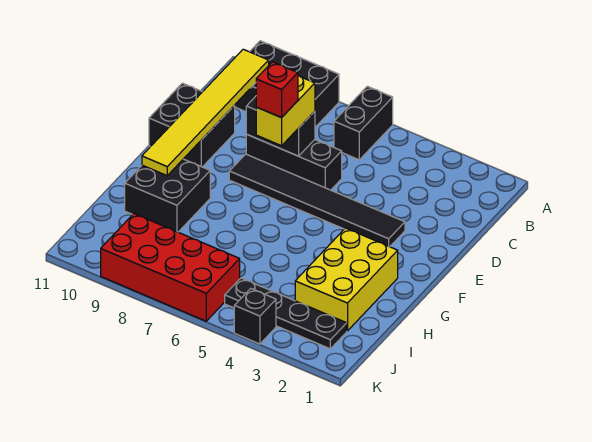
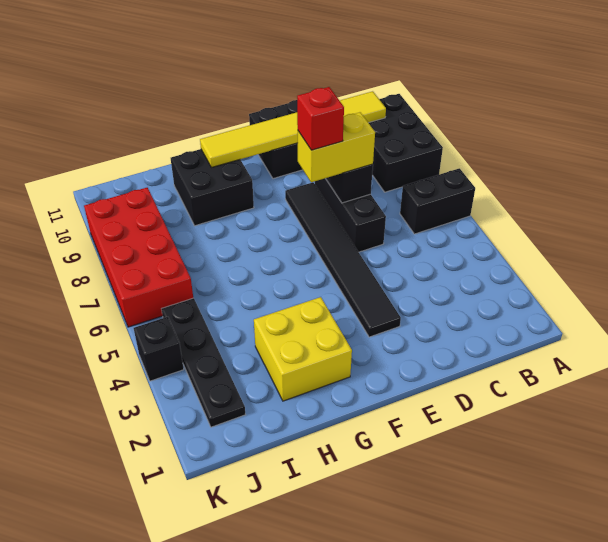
yellow brick G2:I3 level 1 -> yellow brick G2:H3 level 1

